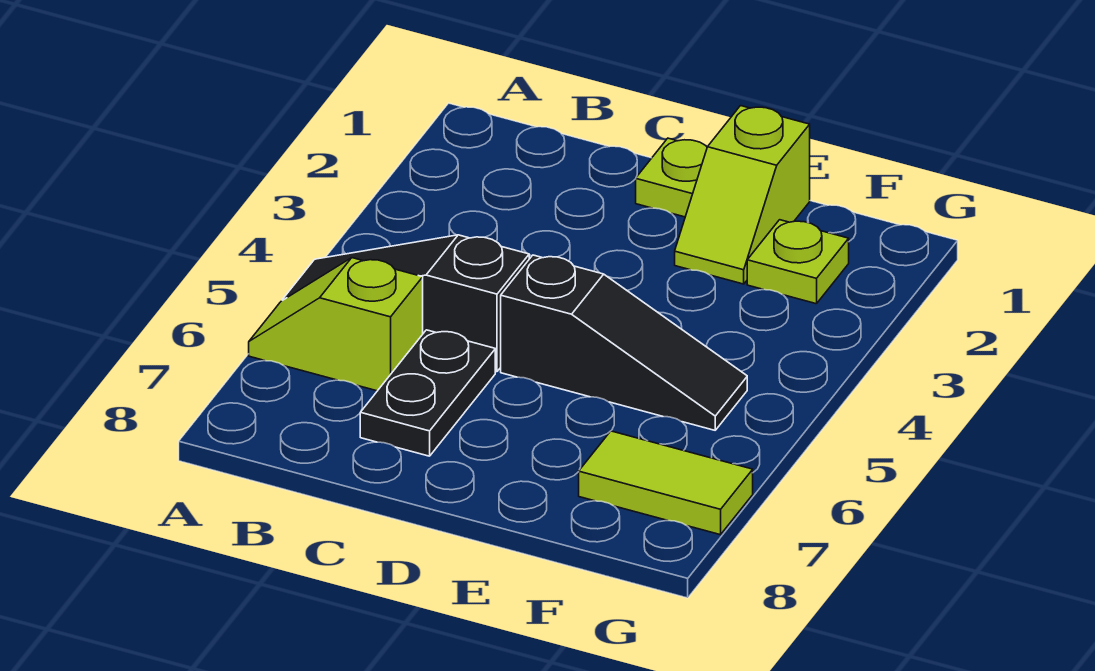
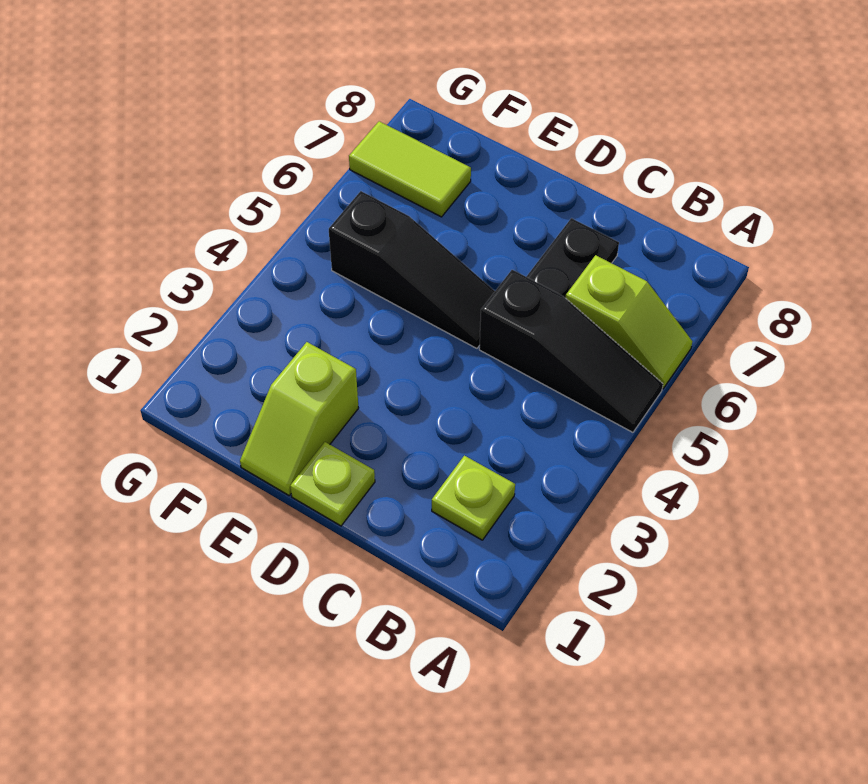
black slope D5:F5 level 1 top D -> black slope D5:F5 level 1 top F
lime slope E1:E2 level 1 top 1 -> lime slope E1:E2 level 1 top 2
lime plate F2 level 1 -> lime plate B2 level 1

